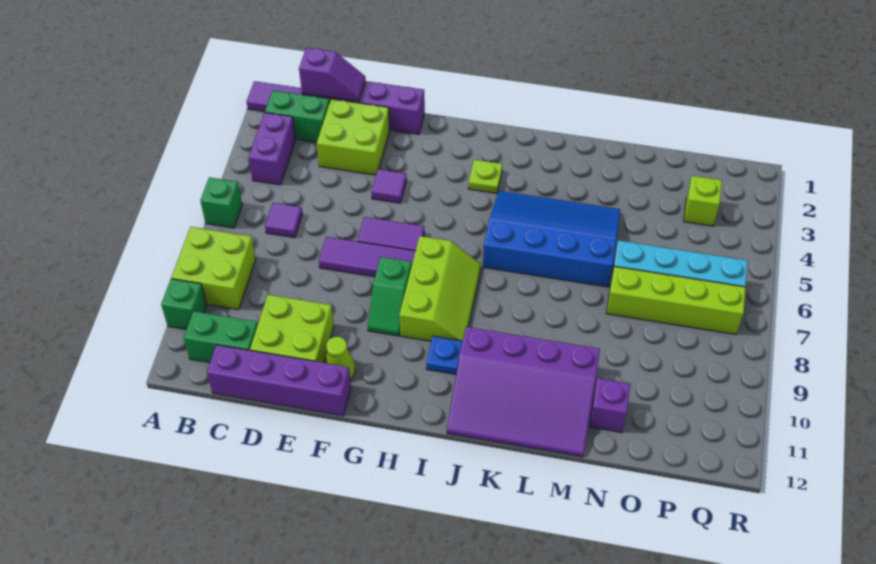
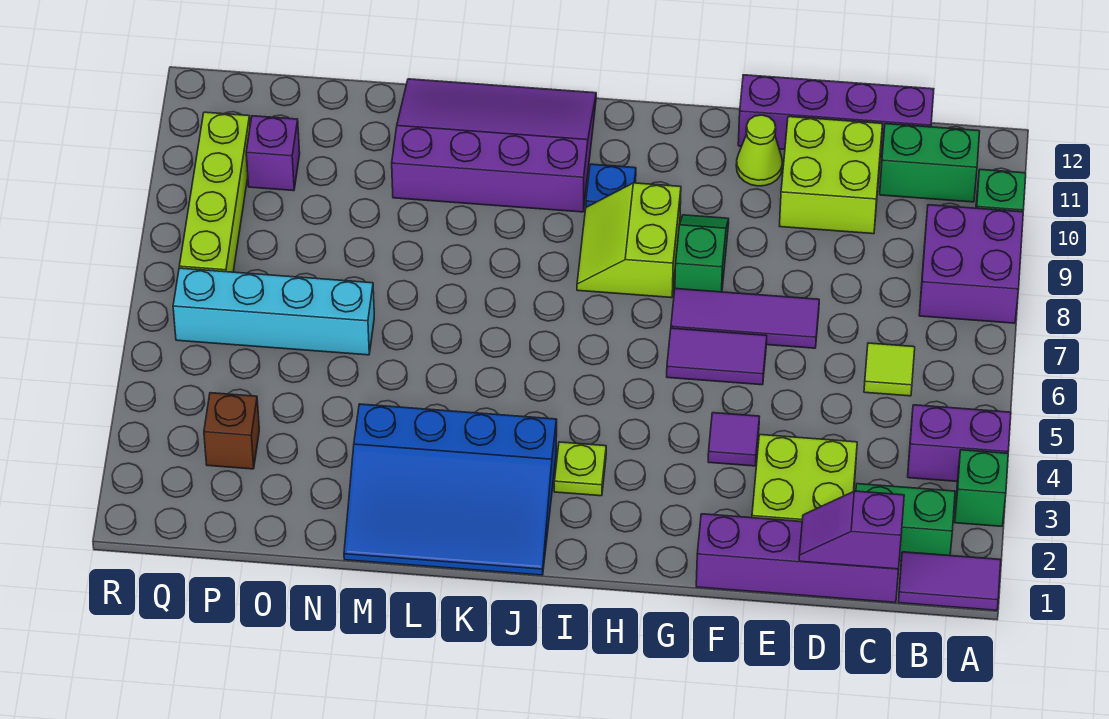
green brick A6 level 1 -> green brick A3 level 1
lime brick A8:B9 level 1 -> purple brick A8:B9 level 1
purple brick B3:B4 level 1 -> purple brick A4:B4 level 1
purple tile C6 level 1 -> lime tile C6 level 1
lime slope H7:I9 level 1 top H -> lime slope H8:I9 level 1 top H
blue slope J4:M6 level 1 top 6 -> blue slope J1:M3 level 1 top 3
lime brick N7:Q7 level 1 -> lime brick Q7:Q10 level 1
purple brick N11 level 1 -> purple brick P10 level 1
lime brick P3 level 1 -> brown brick P3 level 1

